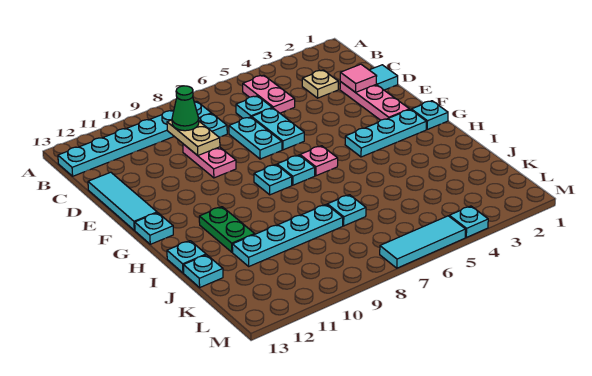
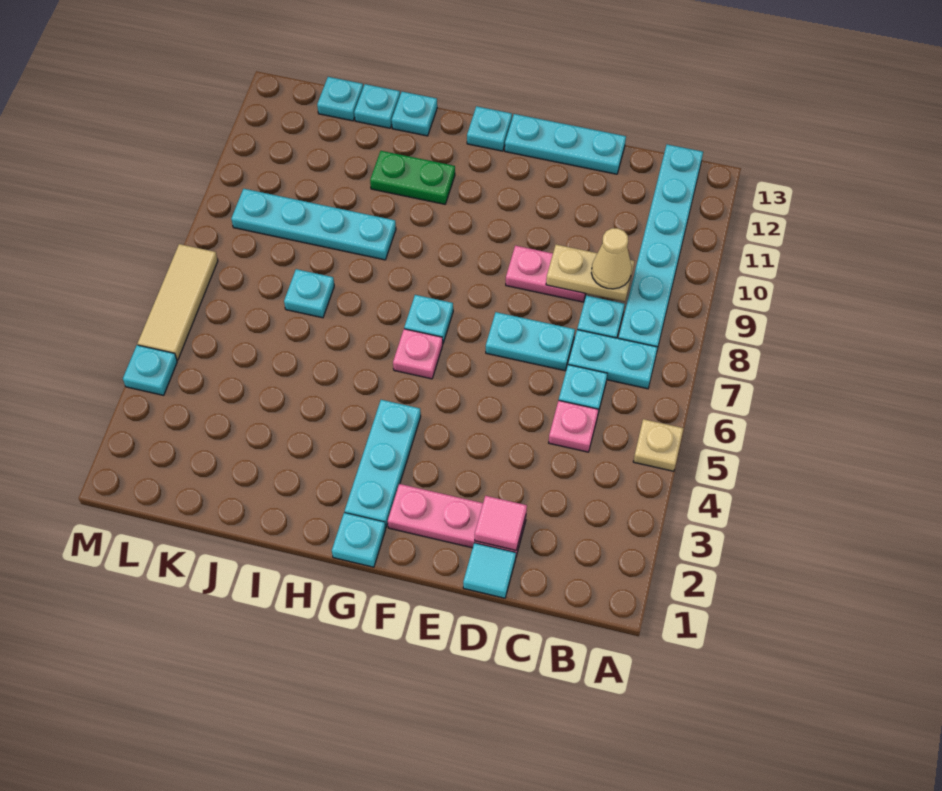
pink plate B5:C5 level 1 -> pink plate C5 level 1
tan plate C3 level 1 -> tan plate A5 level 1
green cone C9 level 3 -> tan cone C9 level 3
cyan plate D6:E6 level 1 -> cyan plate B7:C7 level 1
cyan tile D13:F13 level 1 -> cyan plate D13:F13 level 1
cyan plate G8 level 1 -> cyan plate K13 level 1
cyan plate J8:J11 level 1 -> cyan plate I9:L9 level 1
cyan tile M5:M7 level 1 -> tan tile M5:M7 level 1

